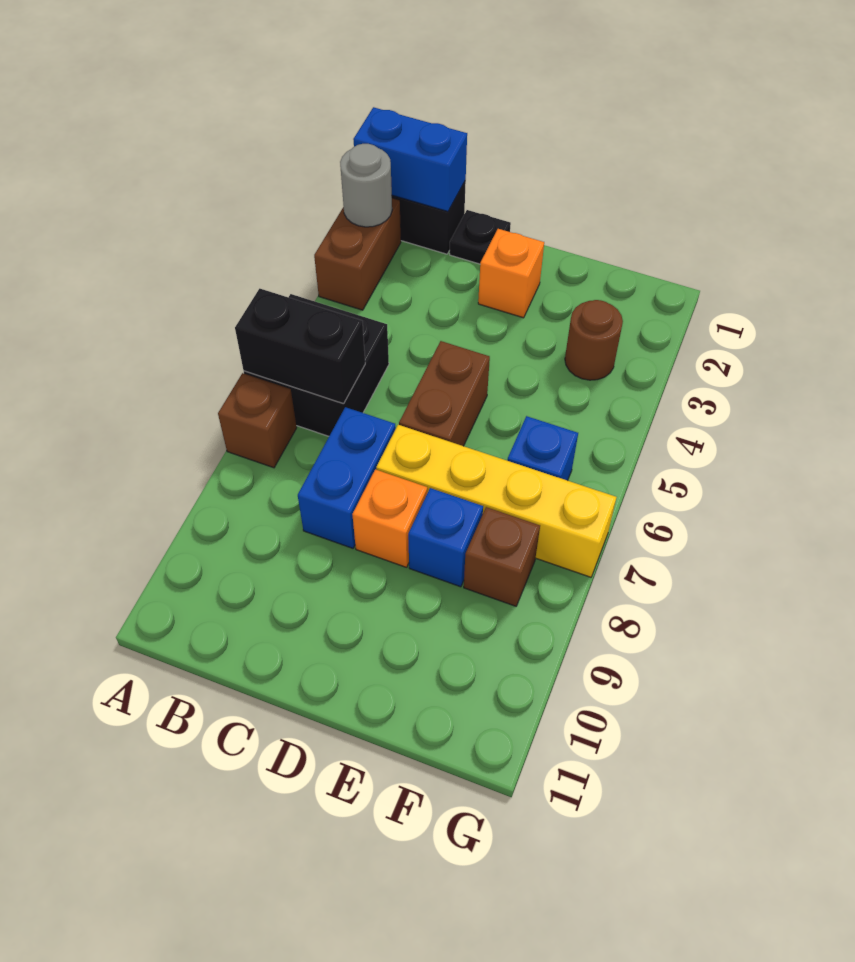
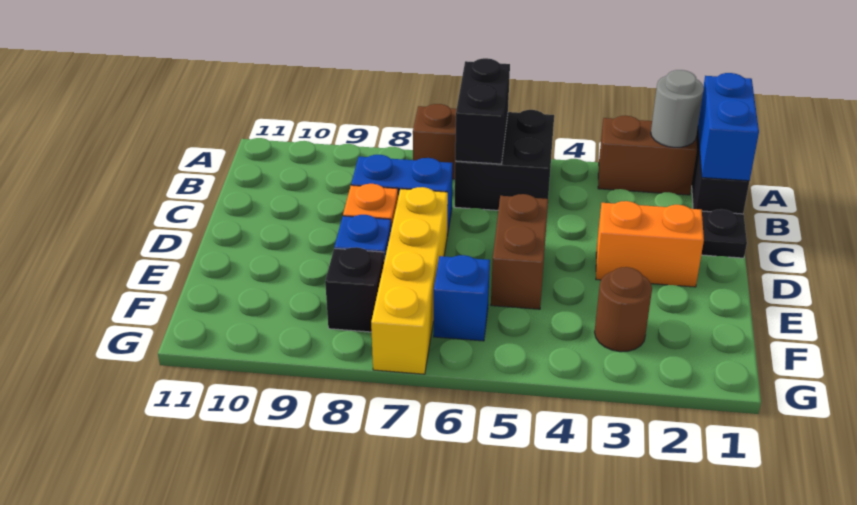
orange brick D2 level 1 -> orange brick D2:D3 level 1
brown brick D5:D6 level 1 -> brown brick D5:E5 level 1
brown brick F8 level 1 -> black brick F8 level 1

